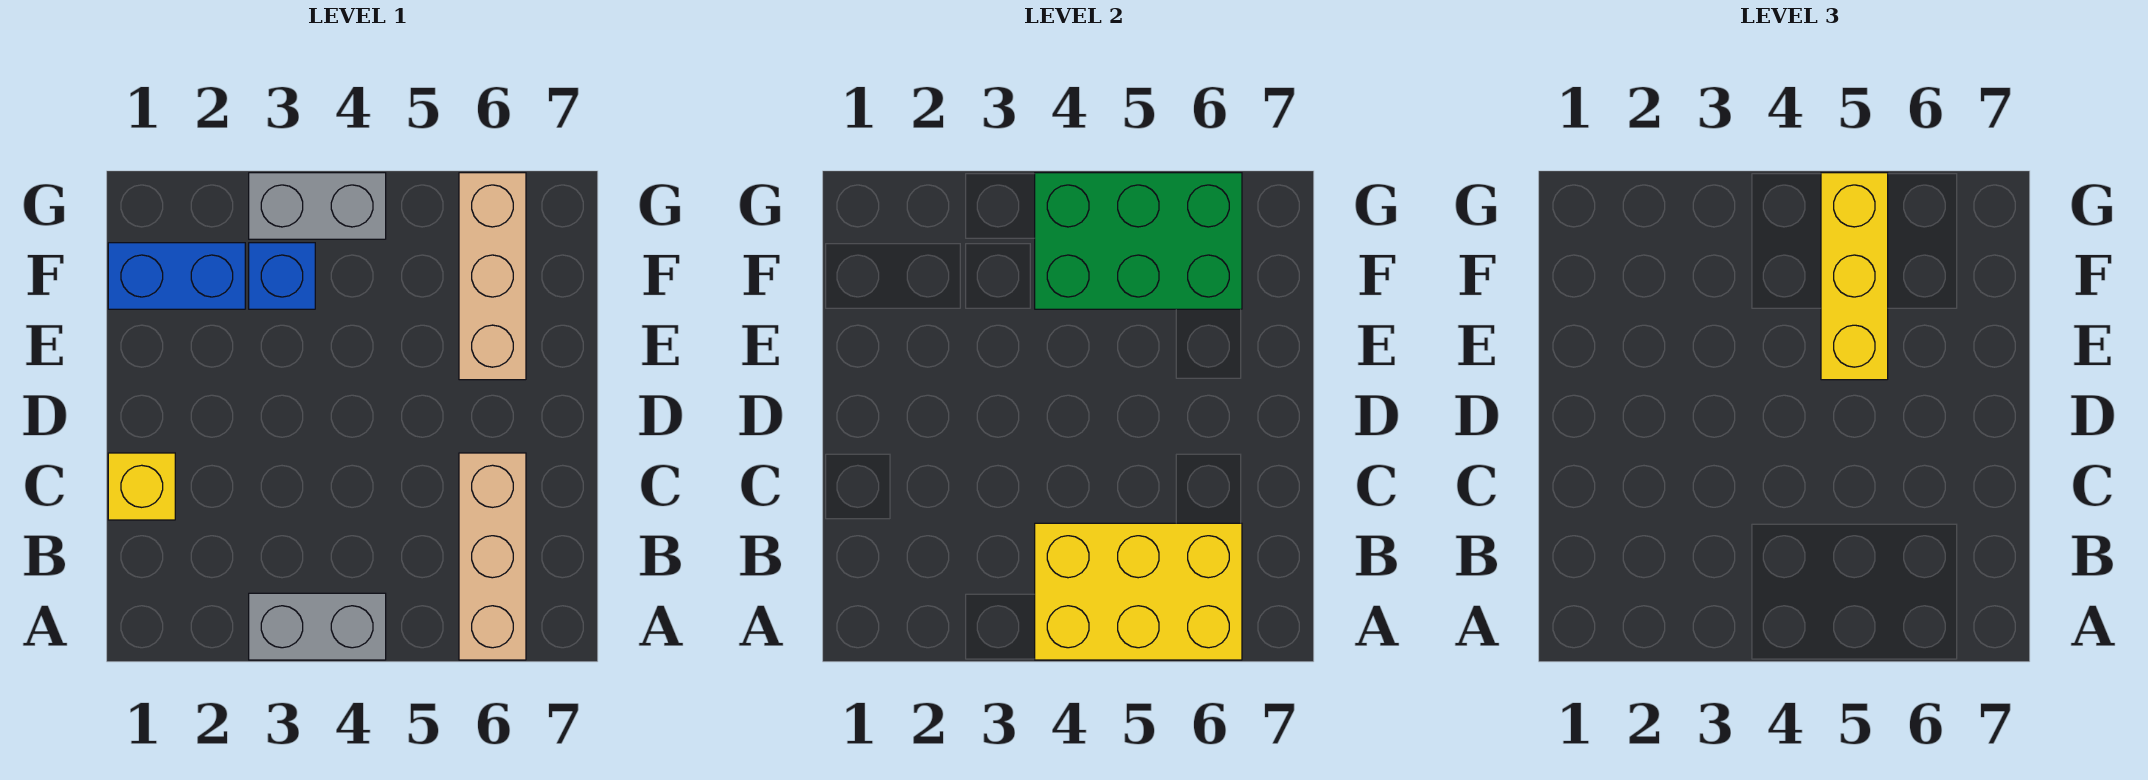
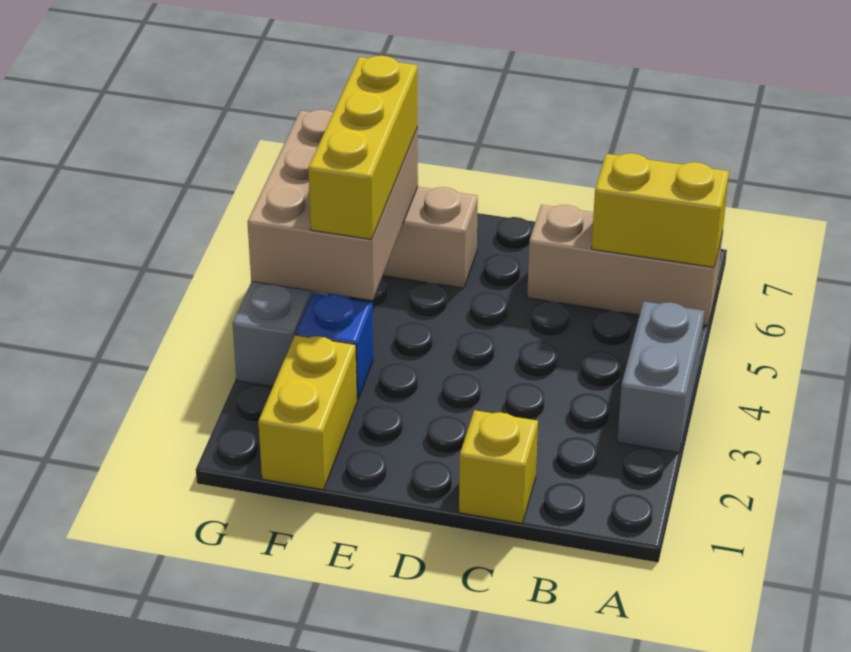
yellow brick A4:B6 level 2 -> yellow brick A6:B6 level 2
yellow brick E5:G5 level 3 -> yellow brick F4:F6 level 3
blue brick F1:F2 level 1 -> yellow brick F1:F2 level 1
green brick F4:G6 level 2 -> tan brick F4:G6 level 2

